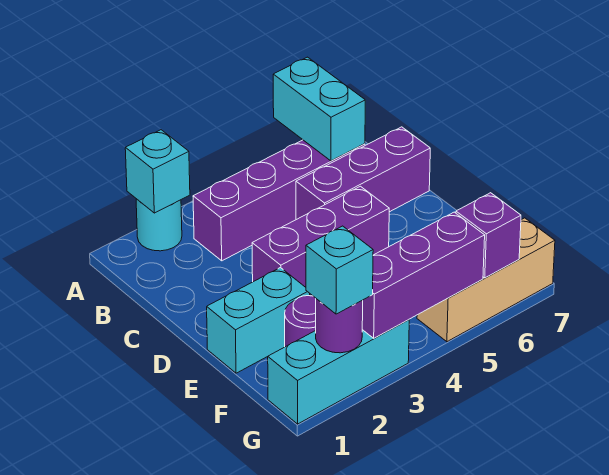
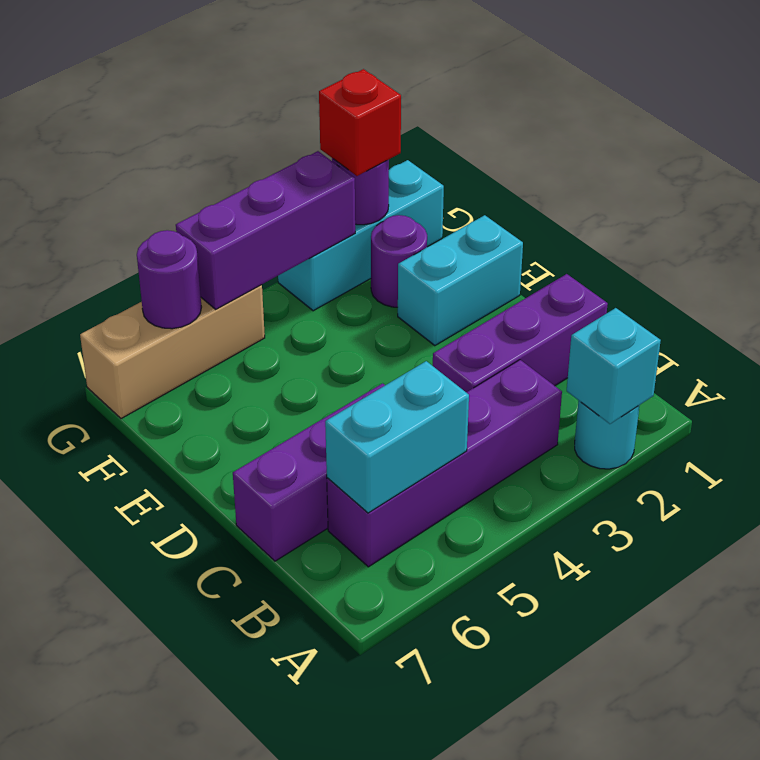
cyan brick A6:B6 level 2 -> cyan brick B5:B6 level 2
purple brick D3:D5 level 1 -> purple brick C1:C3 level 1
cyan brick G2 level 3 -> red brick G2 level 3
purple brick G6 level 2 -> purple round brick G6 level 2

